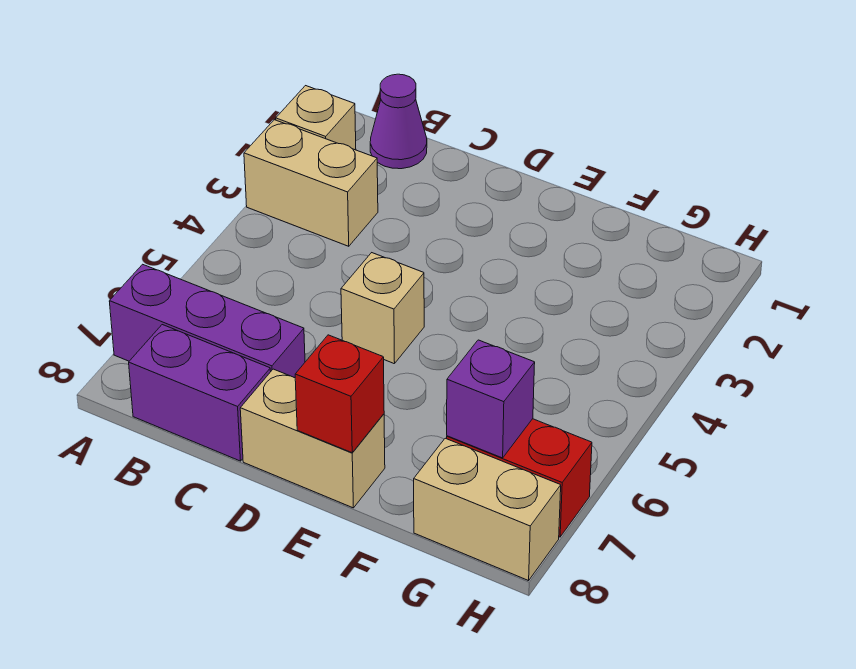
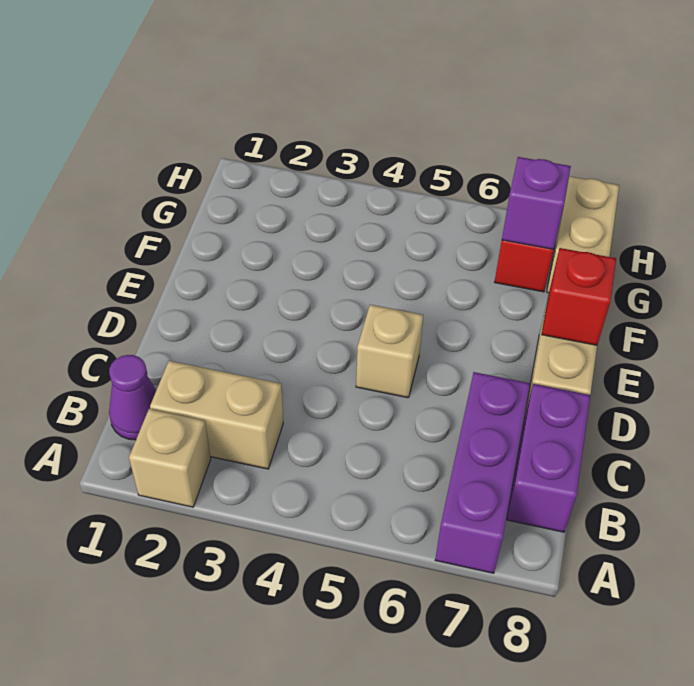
tan brick A3:B3 level 1 -> tan brick B2:B3 level 1

